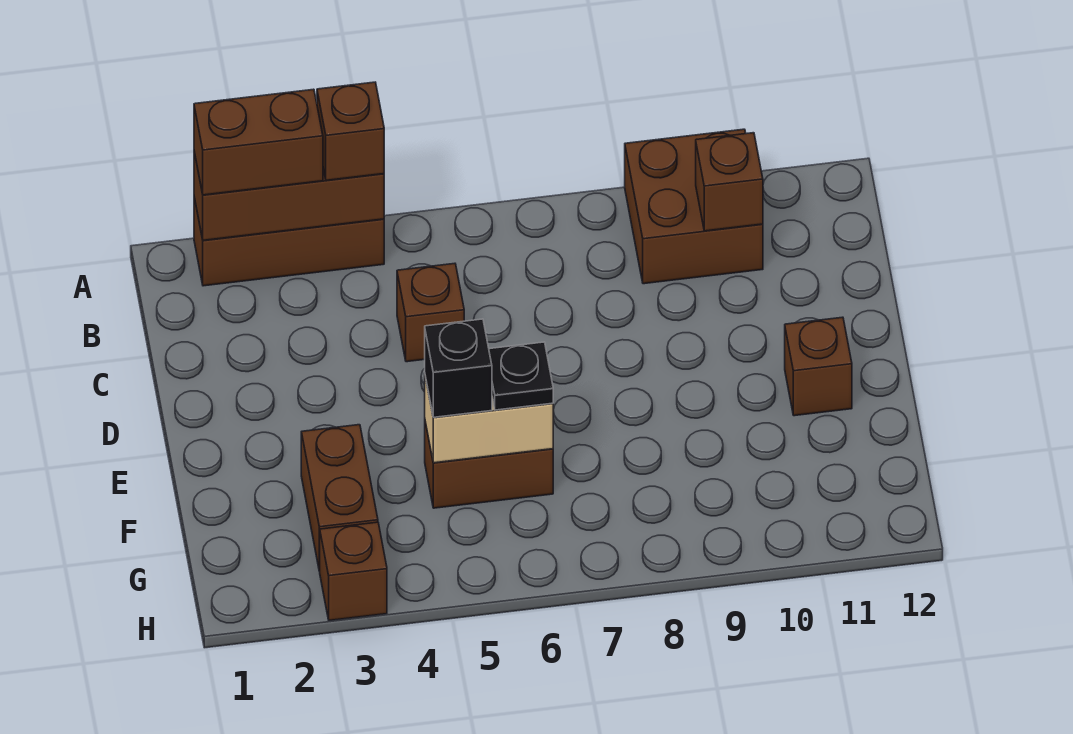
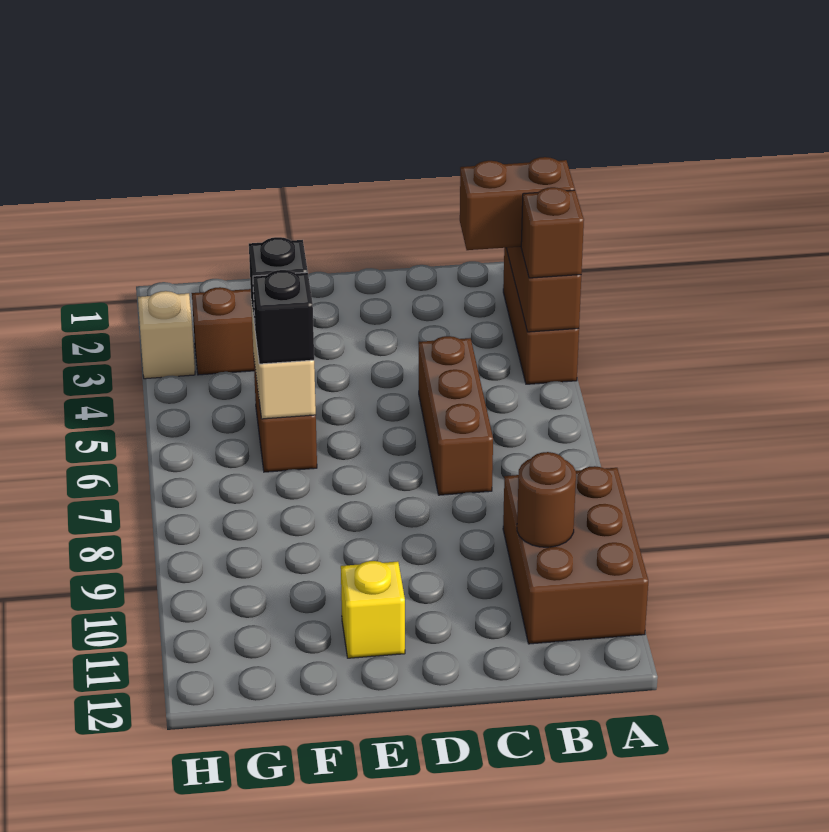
brown brick A2:A3 level 3 -> brown brick A3:B3 level 3
brown brick A9:B10 level 1 -> brown brick A9:B11 level 1
brown brick B10 level 2 -> brown round brick B10 level 2
brown brick C5 level 1 -> brown brick C5:C7 level 1
brown brick E11 level 1 -> yellow brick E11 level 1
black plate F6 level 3 -> black brick F6 level 3
brown brick H3 level 1 -> tan brick H3 level 1

